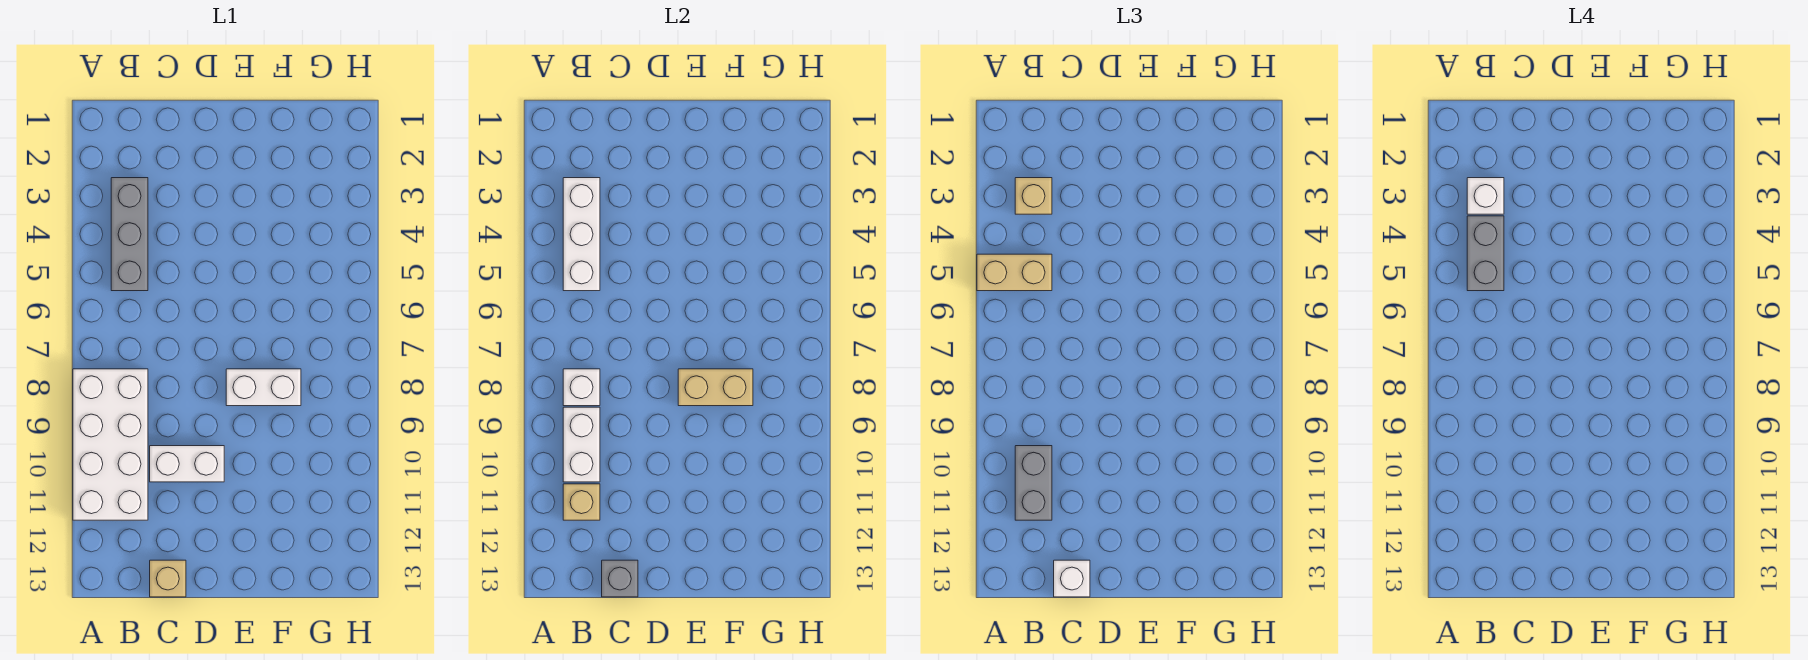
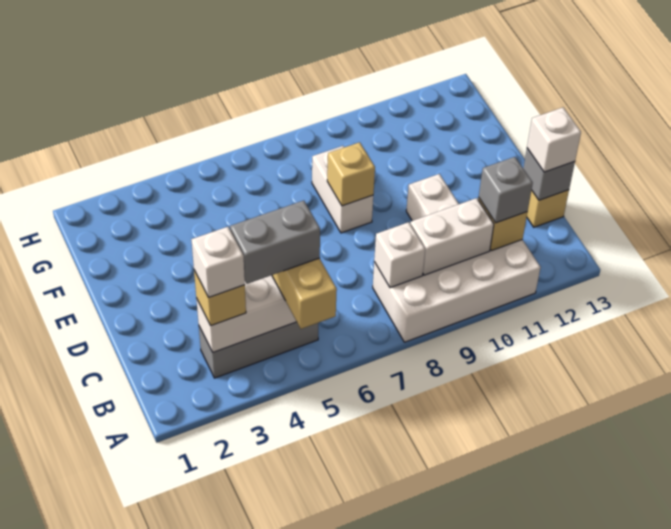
grey brick B10:B11 level 3 -> grey brick B11 level 3
tan brick E8:F8 level 2 -> tan brick E8 level 2

